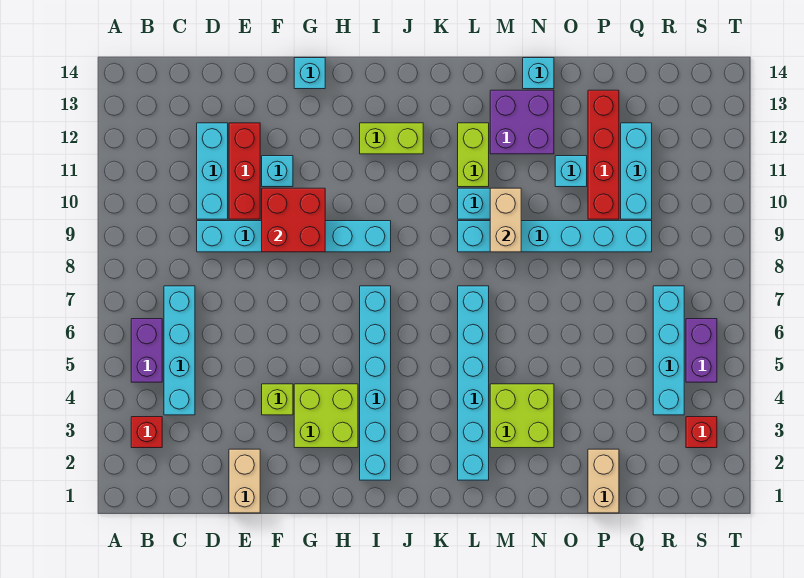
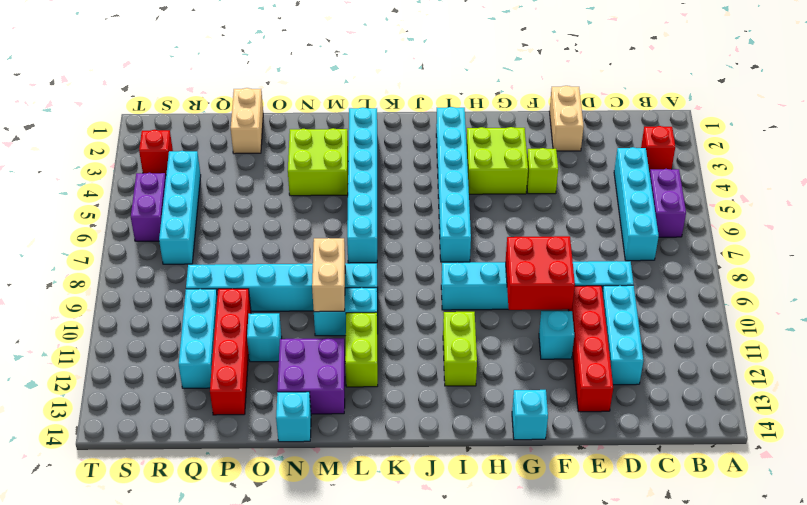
red brick E10:E12 level 1 -> red brick E10:E13 level 1
lime brick I12:J12 level 1 -> lime brick I11:I12 level 1

